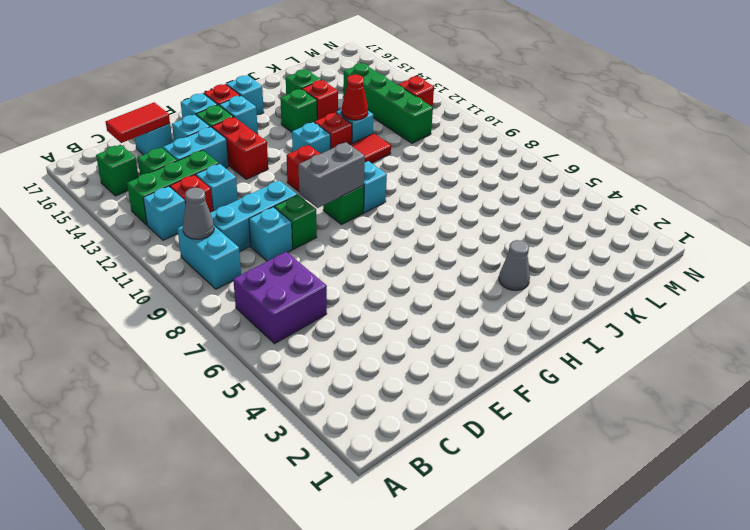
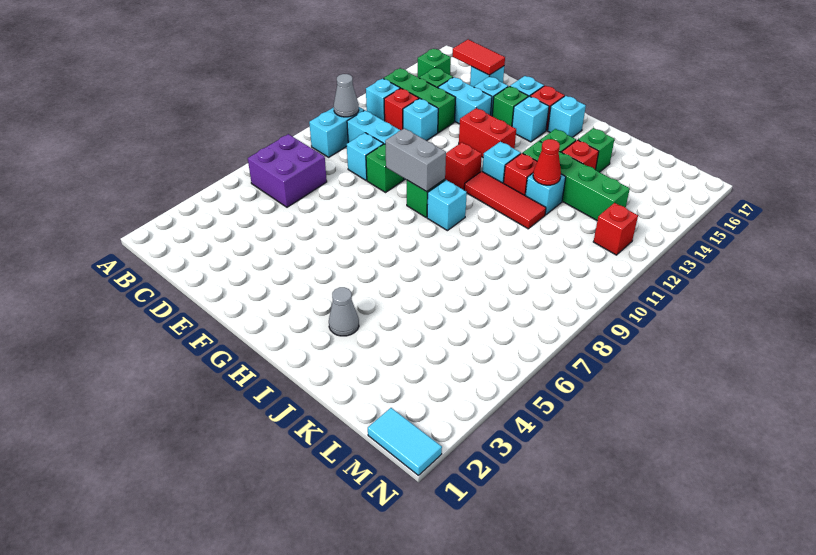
red brick F13:F14 level 1 -> red brick F13:G13 level 1
green brick L11:L14 level 1 -> green brick I13:L13 level 1
none -> cyan tile M1:N1 level 1

